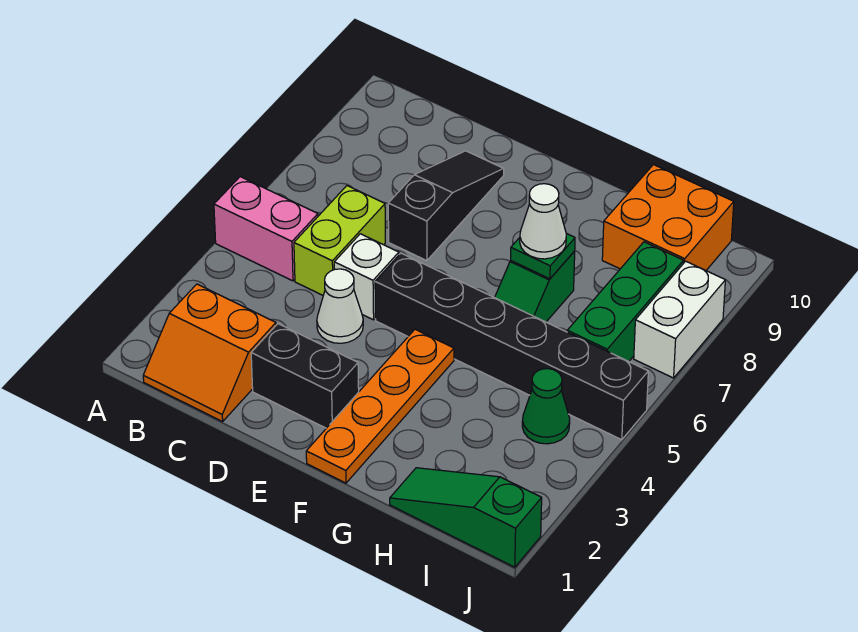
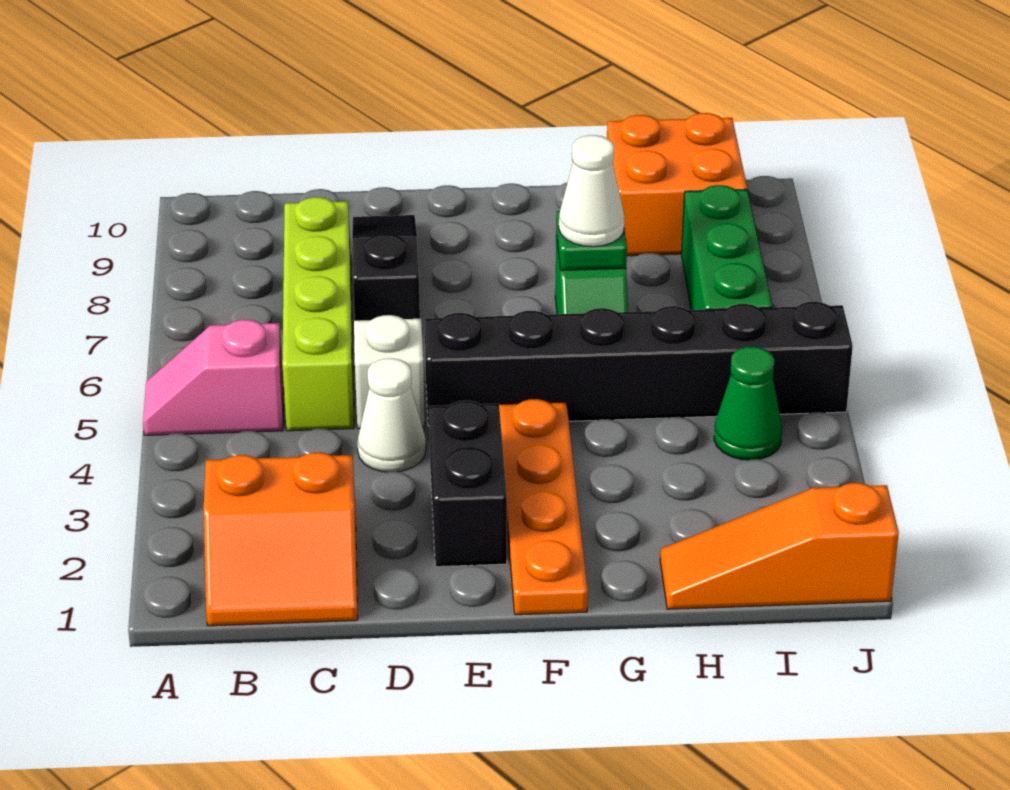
pink brick A5:B5 level 1 -> pink slope A5:B5 level 1 top B
lime brick C5:C6 level 1 -> lime brick C5:C8 level 1
black brick D2:E2 level 1 -> black brick E2:E3 level 1
green slope H1:J1 level 1 top J -> orange slope H1:J1 level 1 top J
white brick J7:J8 level 1 -> none

